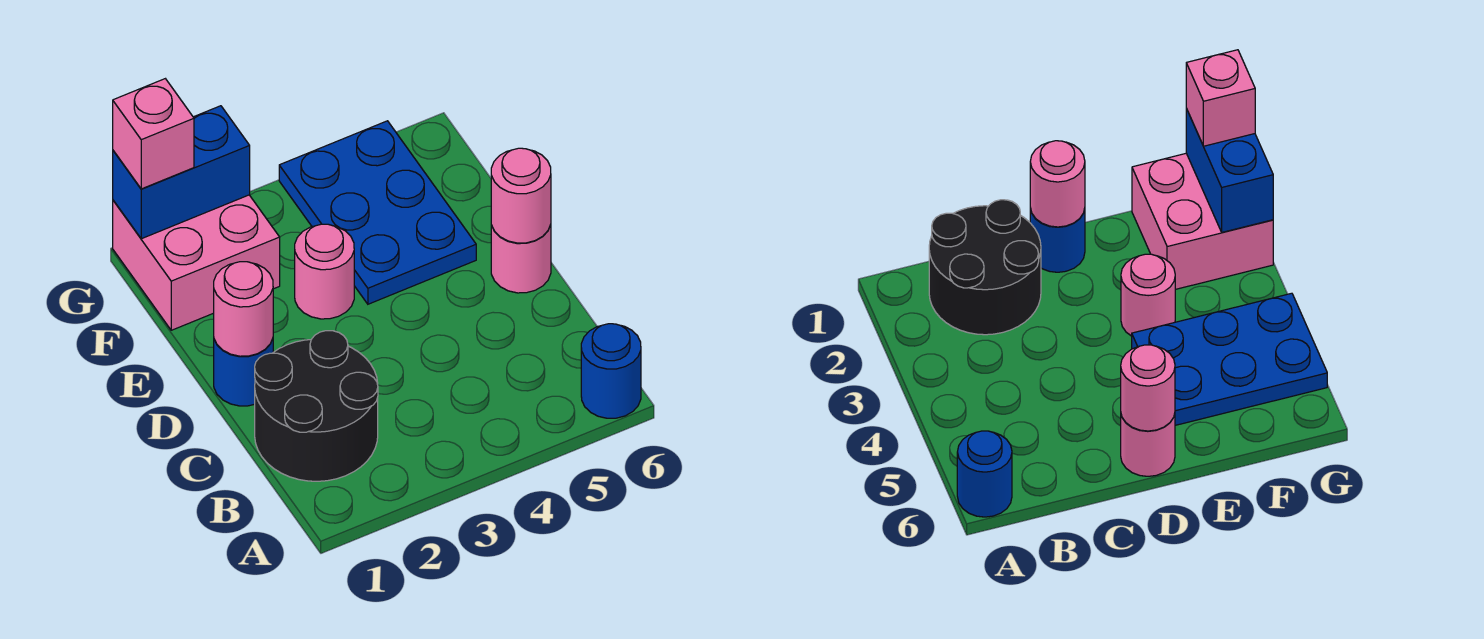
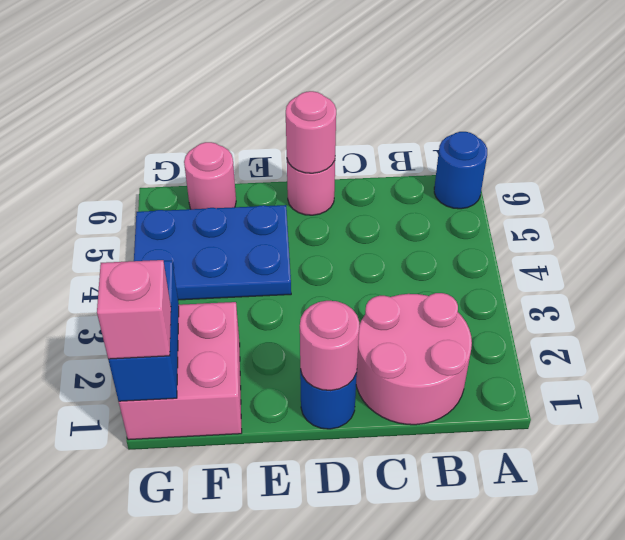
black round brick B1:C2 level 1 -> pink round brick B1:C2 level 1
pink round brick E3 level 1 -> pink round brick F6 level 1

